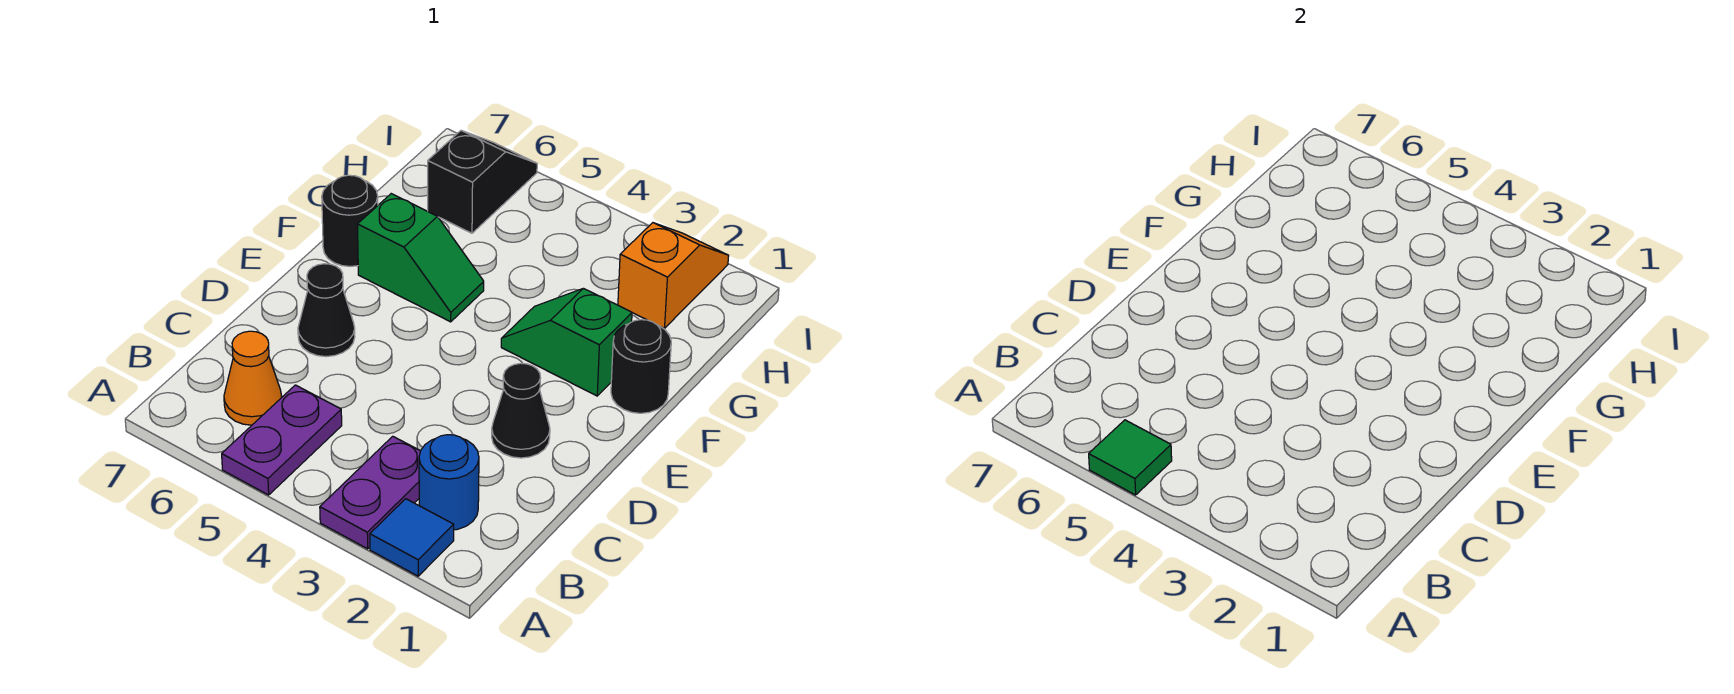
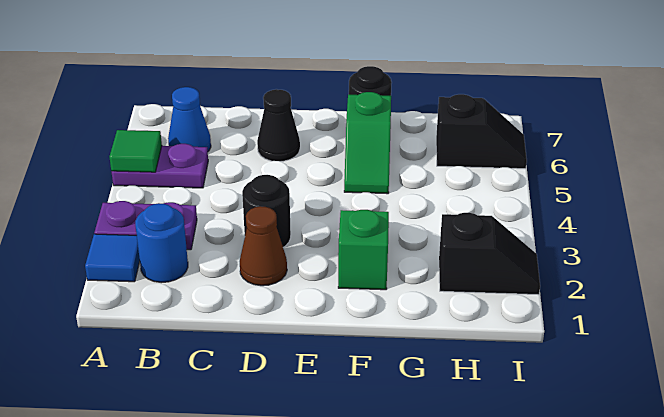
orange cone B6 level 1 -> blue cone B6 level 1
black cone D2 level 1 -> brown cone D2 level 1
black round brick F1 level 1 -> black round brick D3 level 1
orange slope H2:I2 level 1 top H -> black slope H2:I2 level 1 top H

